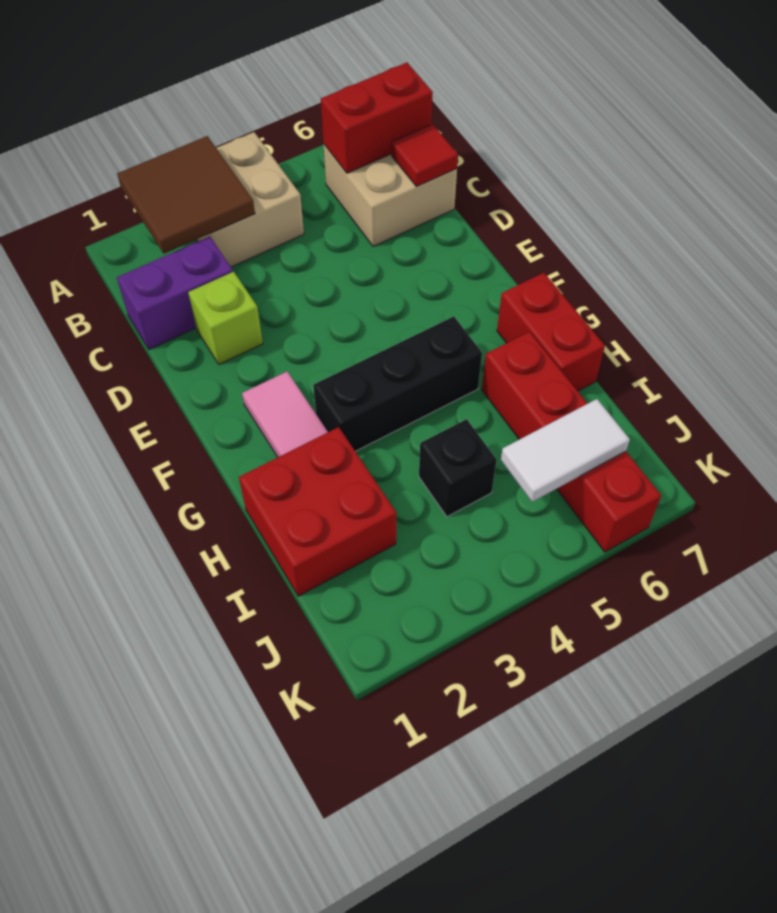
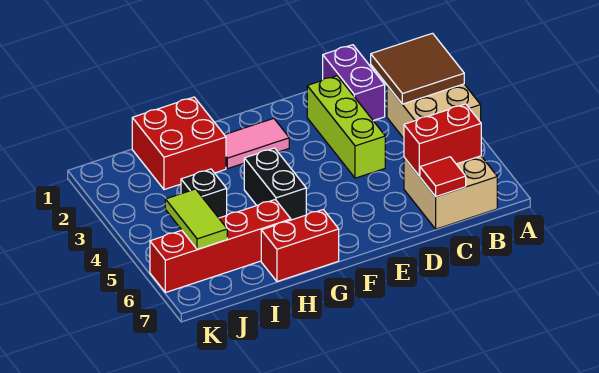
red brick B6:B7 level 2 -> red brick B6:C6 level 2
lime brick D2 level 1 -> lime brick D2:D4 level 1
black brick G3:G5 level 1 -> black brick G4:G5 level 1
white tile J5:J6 level 2 -> lime tile J5:J6 level 2

